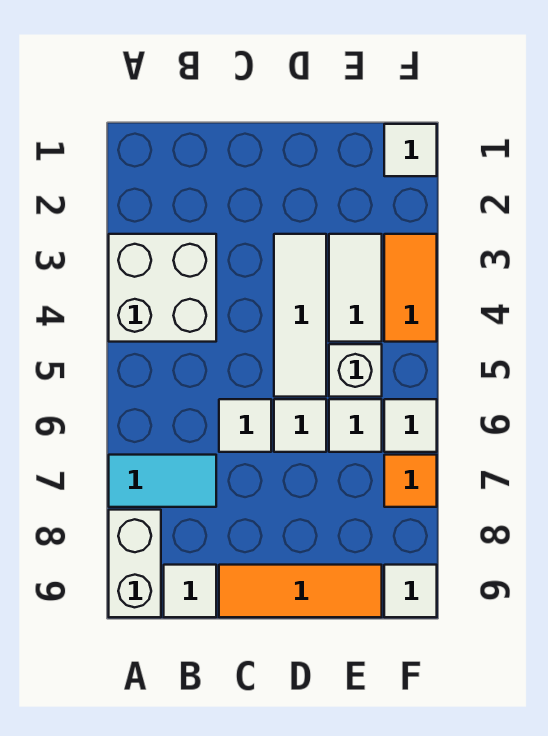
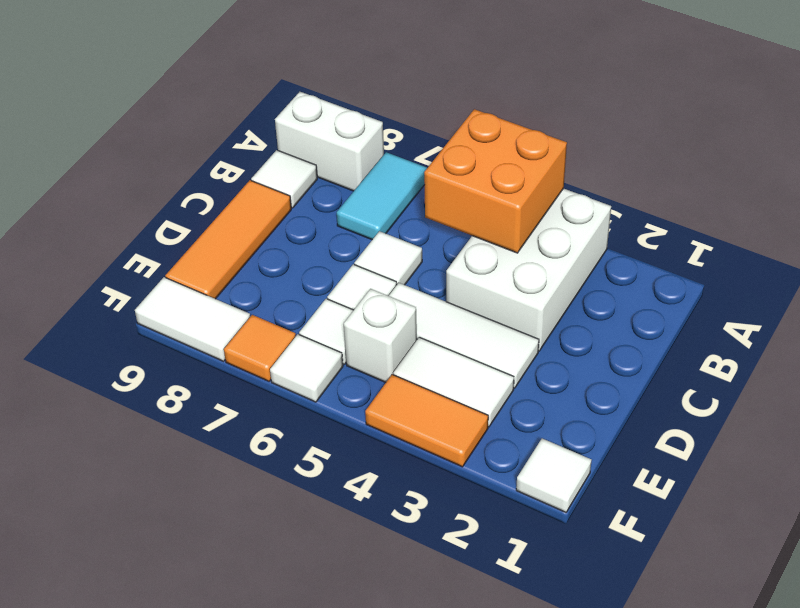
white brick A3:B4 level 1 -> white brick A3:C4 level 1
none -> orange brick A4:B5 level 2
white tile F9 level 1 -> white tile F8:F9 level 1

